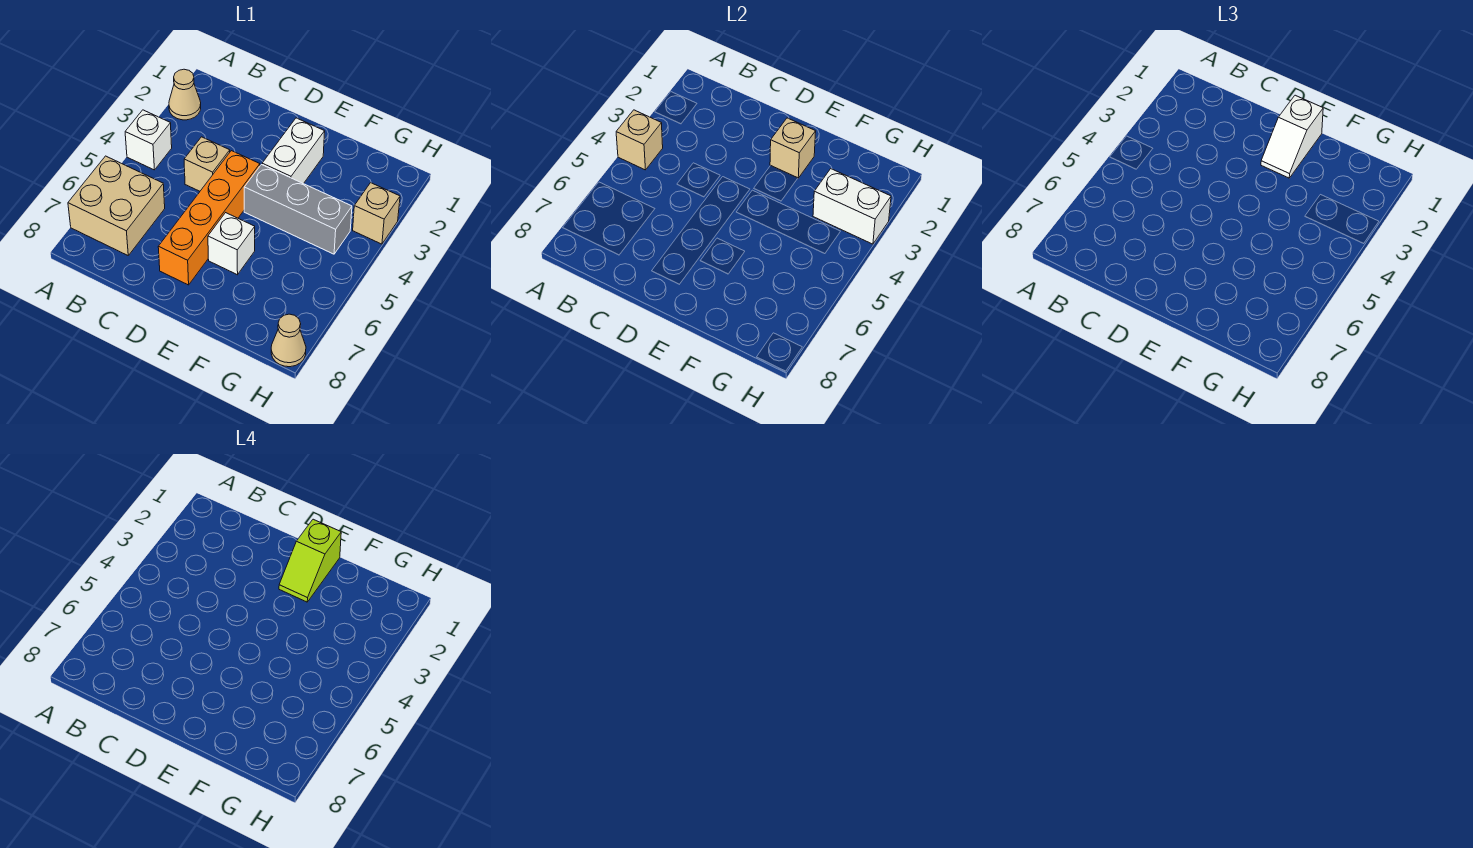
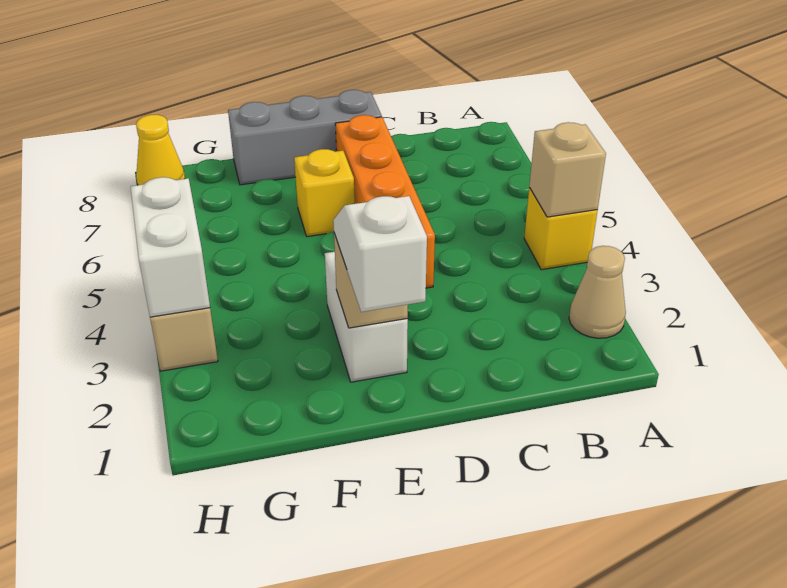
white brick A4 level 1 -> yellow brick A4 level 1
tan brick A6:B7 level 1 -> none
tan brick C4 level 1 -> none
lime slope E1:E2 level 4 top 1 -> none
grey brick E4:G4 level 1 -> grey brick D8:F8 level 1
white brick E6 level 1 -> yellow brick E6 level 1
white brick G3:H3 level 2 -> white brick H3:H4 level 2
tan cone H8 level 1 -> yellow cone H8 level 1

